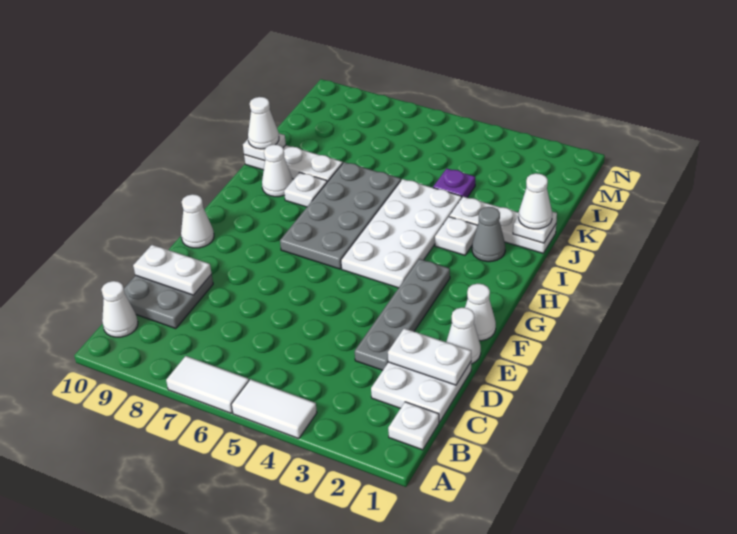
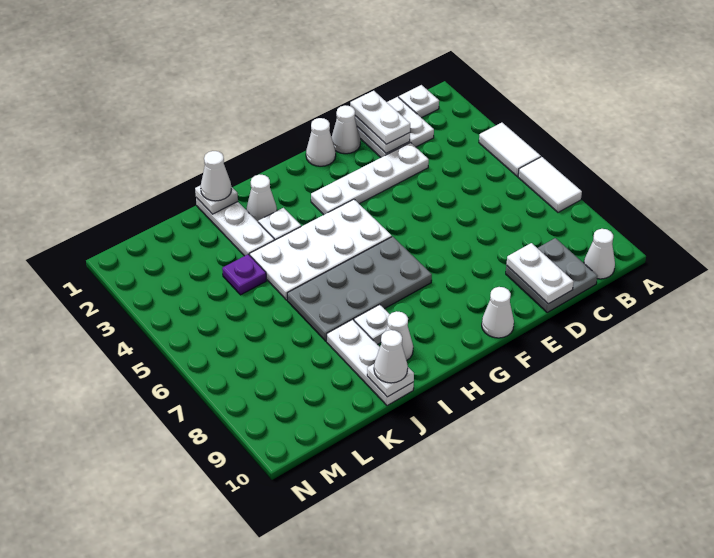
none -> white plate D1:D2 level 3
grey plate D3:G3 level 1 -> white plate D3:G3 level 1
grey cone I2 level 1 -> white cone I2 level 1

